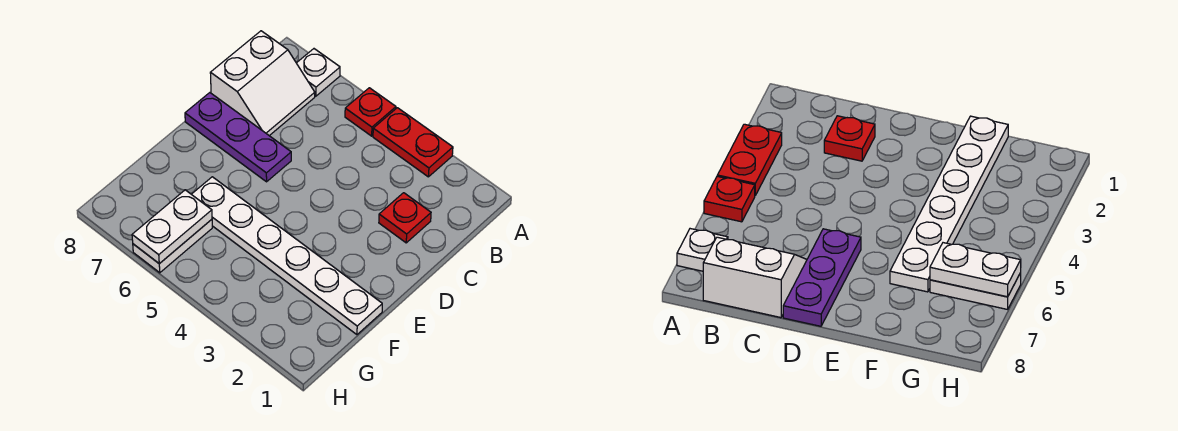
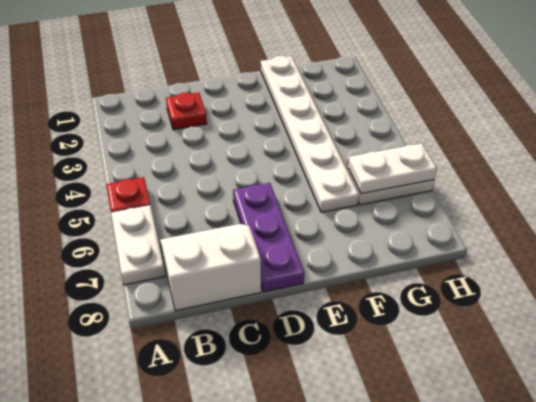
red plate A3:A4 level 1 -> none
white plate A7 level 1 -> white plate A6:A7 level 1

